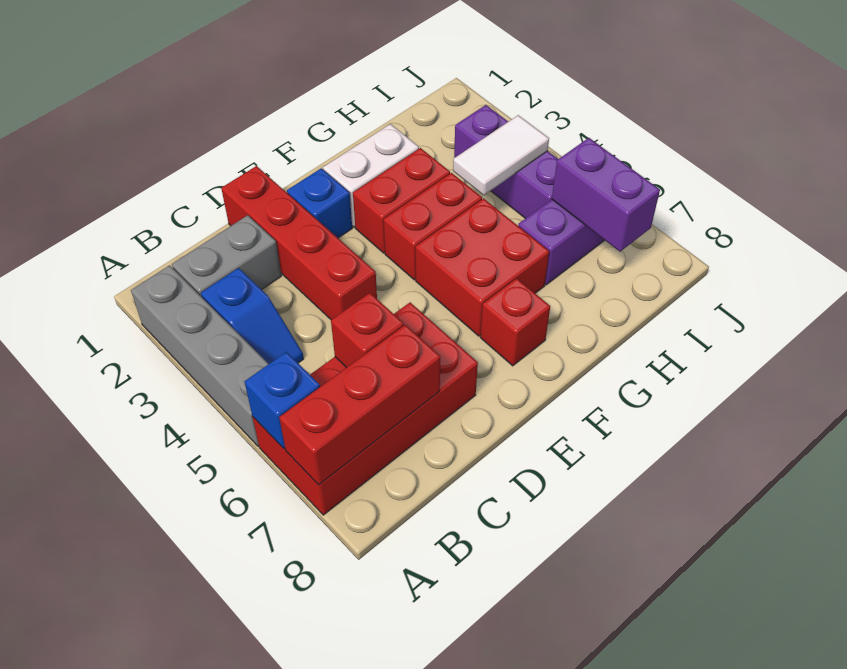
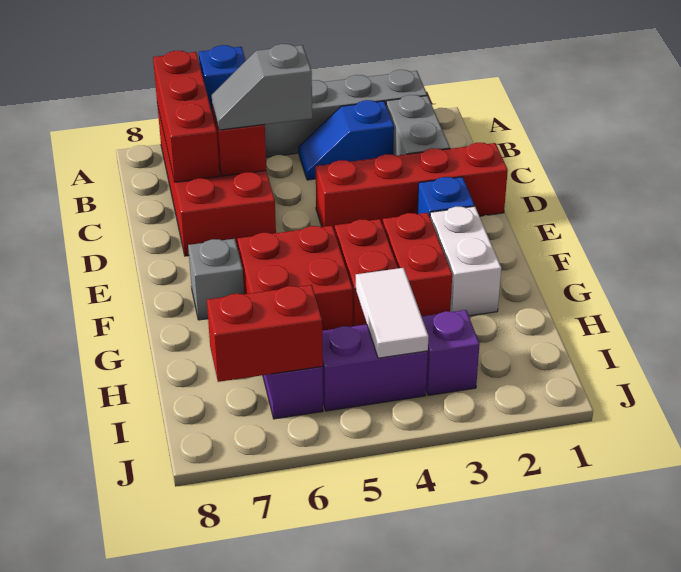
none -> grey slope C5:C6 level 3 top 5
red brick F7 level 1 -> grey brick F7 level 1
purple brick I6:I7 level 2 -> red brick I6:I7 level 2

